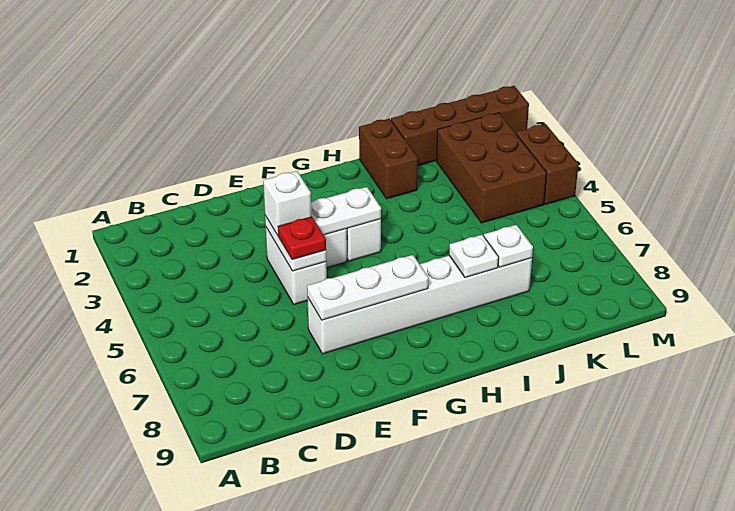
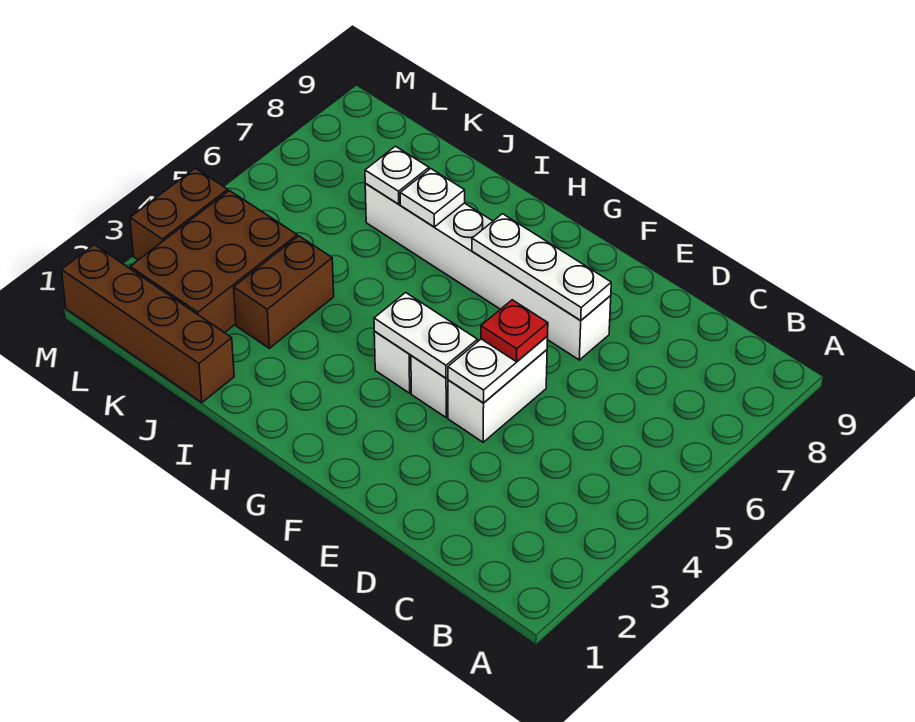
white brick E4 level 3 -> none
brown brick I1:I2 level 1 -> brown brick J3:J4 level 1

